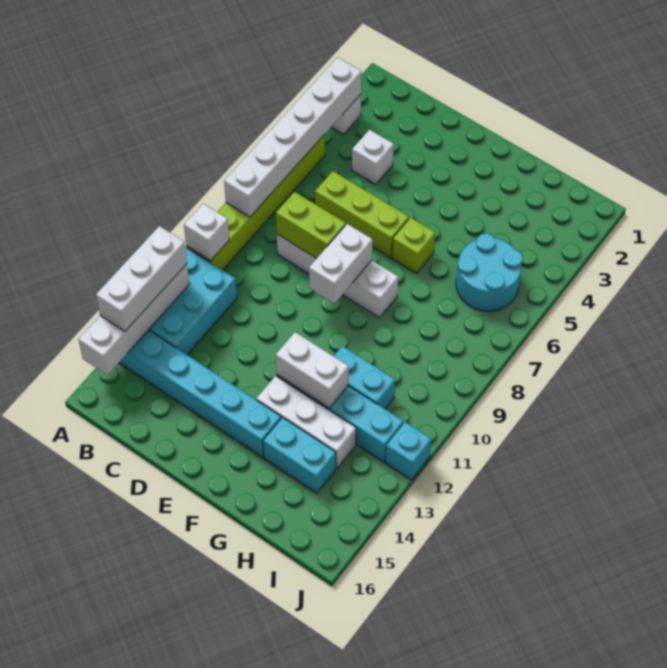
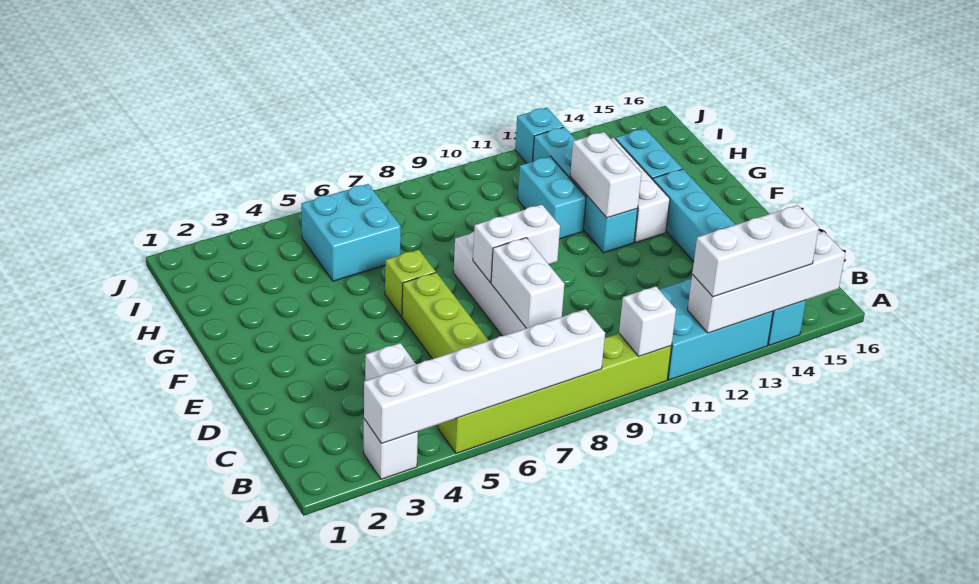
lime brick C8:D8 level 2 -> white brick C8:D8 level 2
cyan round brick H5:I6 level 1 -> cyan brick H5:I6 level 1

